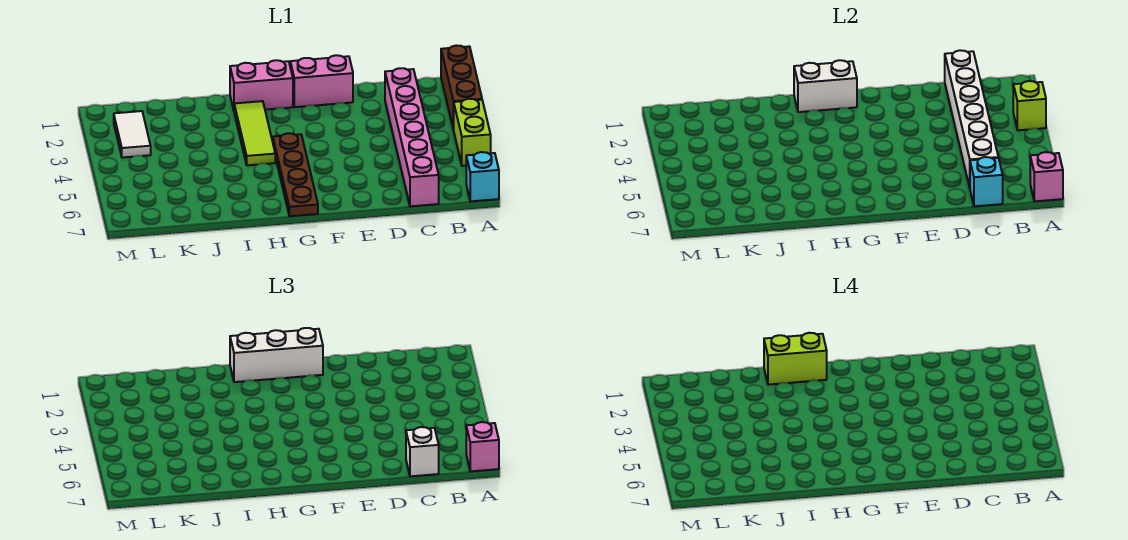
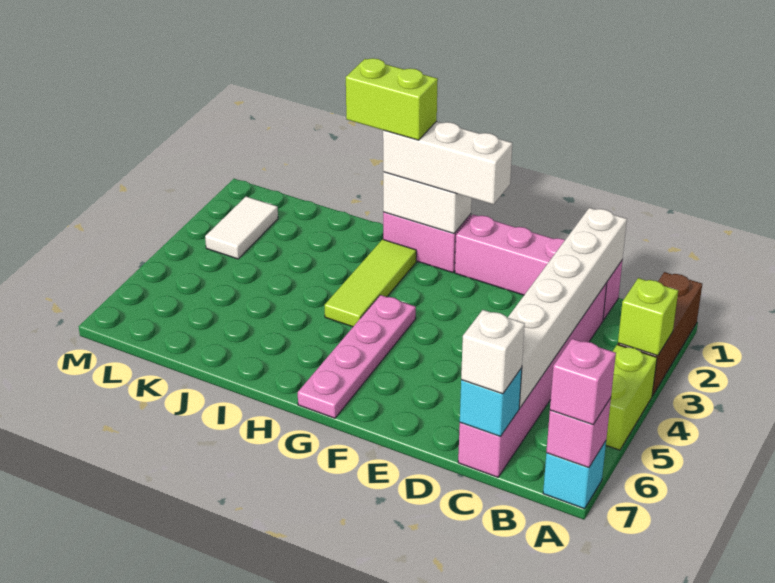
pink brick E1:F1 level 1 -> pink brick C1:F1 level 1
brown plate G4:G7 level 1 -> pink plate G4:G7 level 1

